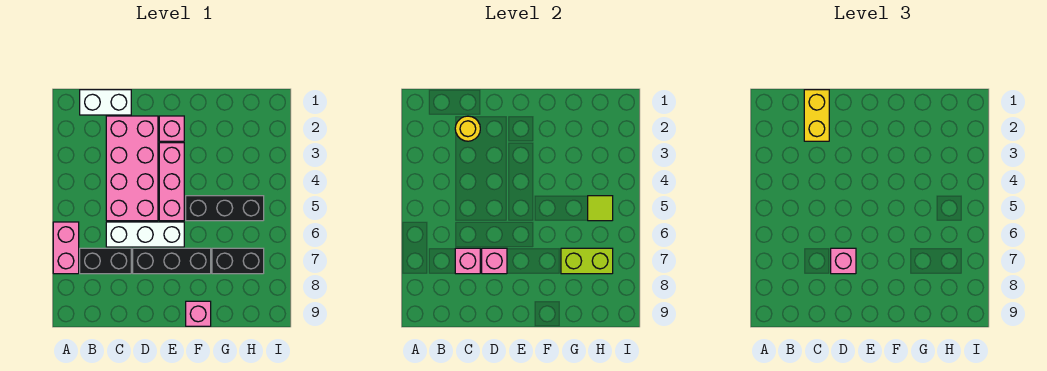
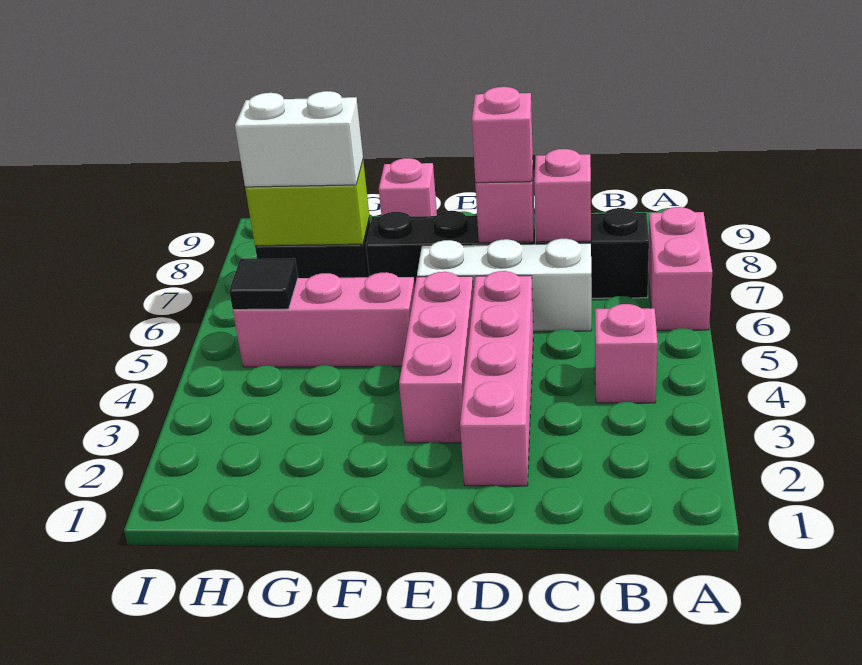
white brick B1:C1 level 1 -> white brick G7:H7 level 3
yellow brick C1:C2 level 3 -> none
pink brick C2:D5 level 1 -> pink brick D2:D5 level 1
yellow round brick C2 level 2 -> none
pink brick E2 level 1 -> pink brick B4 level 1
black brick F5:H5 level 1 -> pink brick F5:H5 level 1
lime tile H5 level 2 -> black tile H5 level 2

